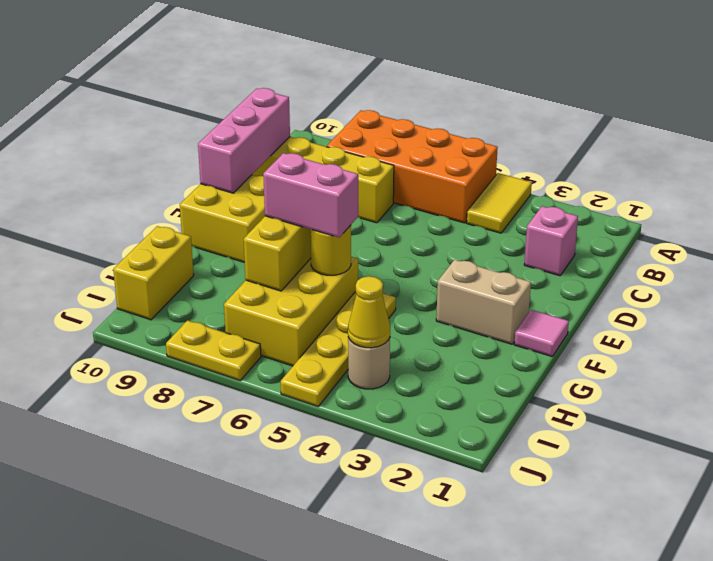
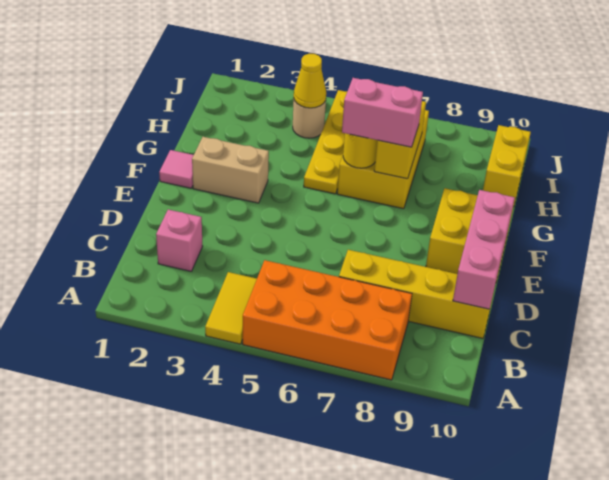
yellow plate J7:J8 level 1 -> none

